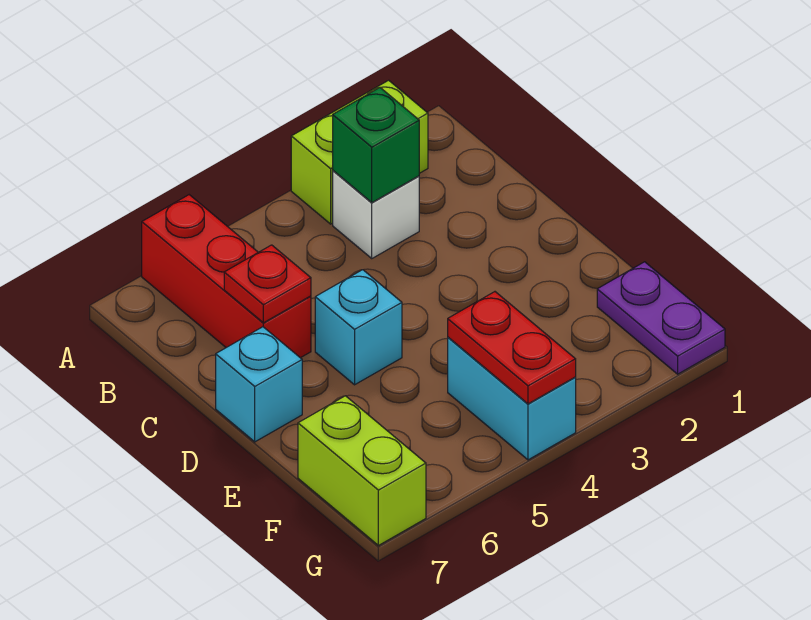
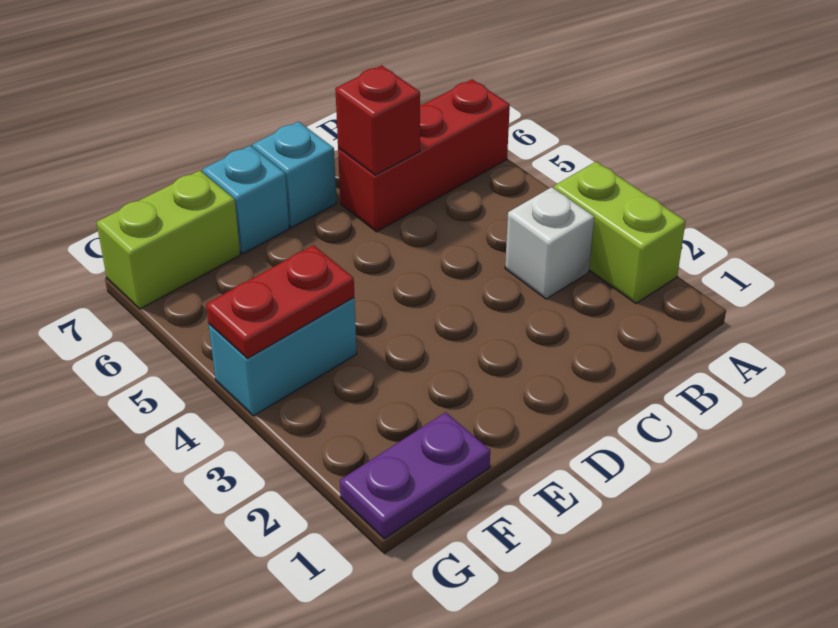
green brick B3 level 2 -> none
red plate C6 level 2 -> red brick C6 level 2
cyan brick D5 level 1 -> cyan brick E7 level 1

